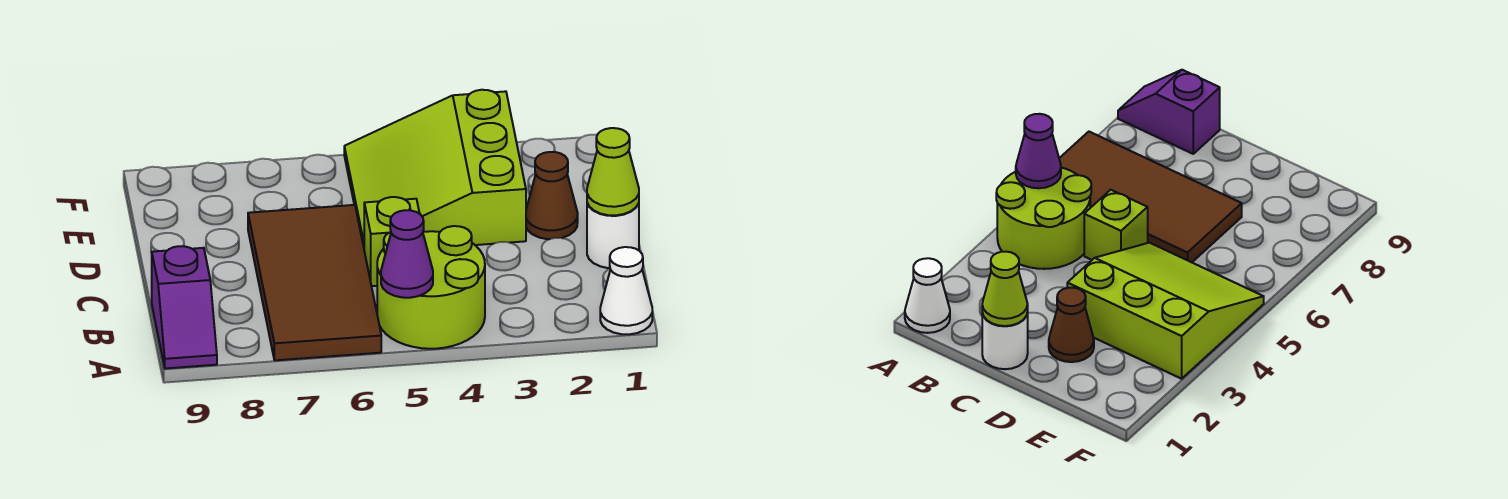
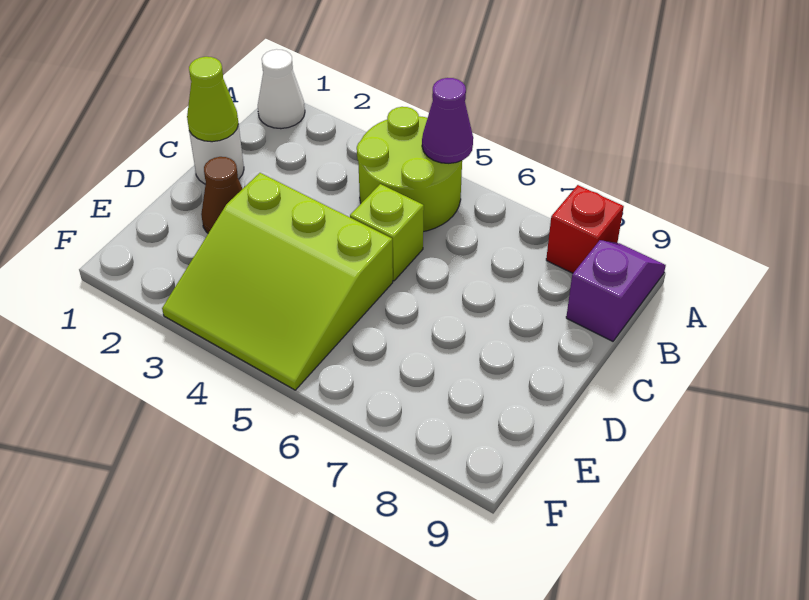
brown tile A6:D7 level 1 -> none
none -> red brick A8 level 1
lime slope D3:F5 level 1 top 3 -> lime slope D3:F5 level 1 top D

